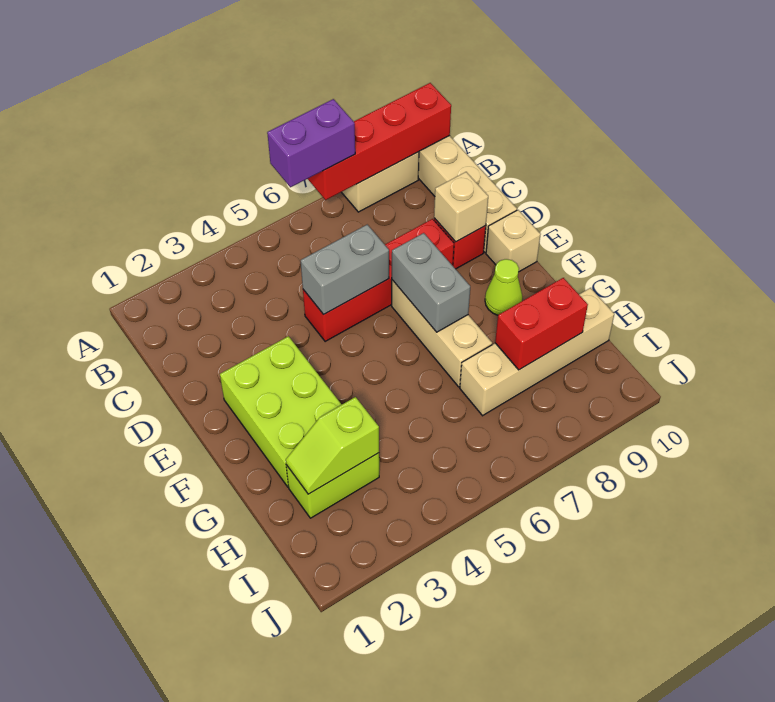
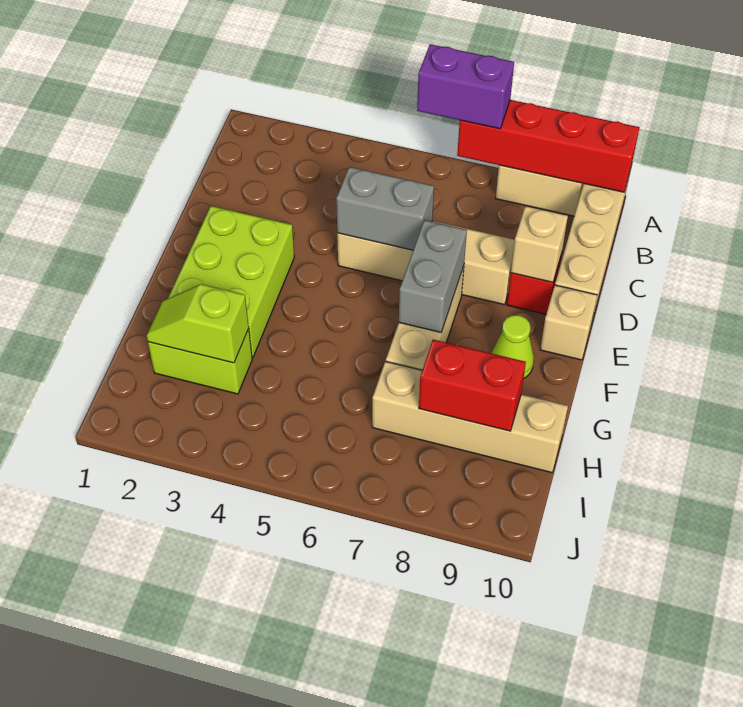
red brick D5:D8 level 1 -> tan brick D5:D8 level 1

